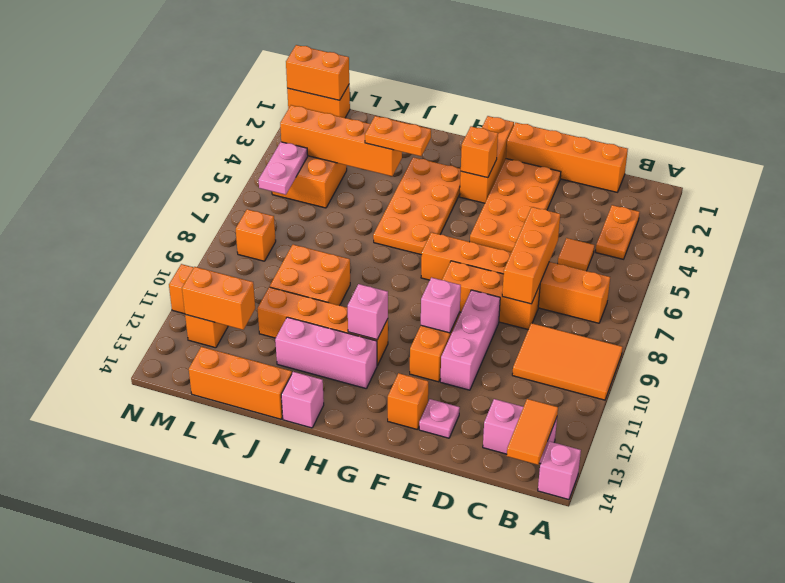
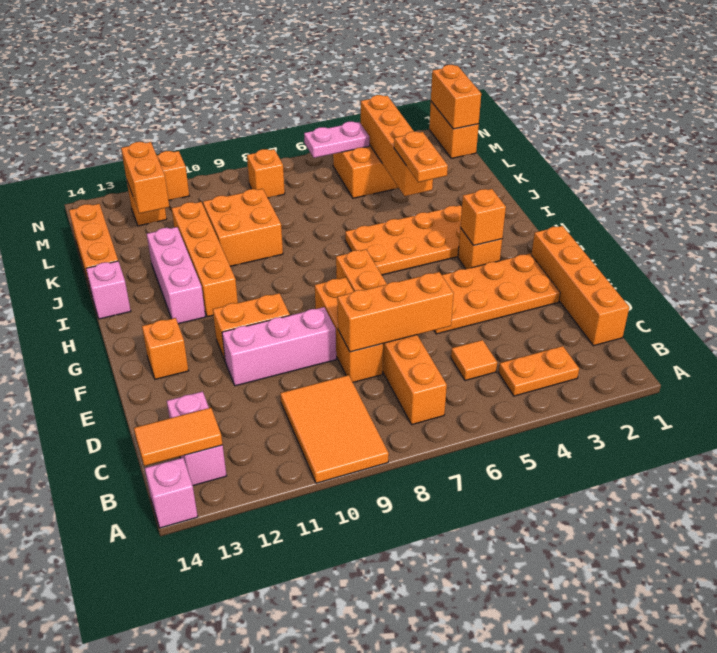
pink plate E13 level 1 -> none
pink brick F10 level 2 -> none
orange brick G1:G3 level 1 -> orange brick G3 level 1
pink brick H11 level 2 -> none

